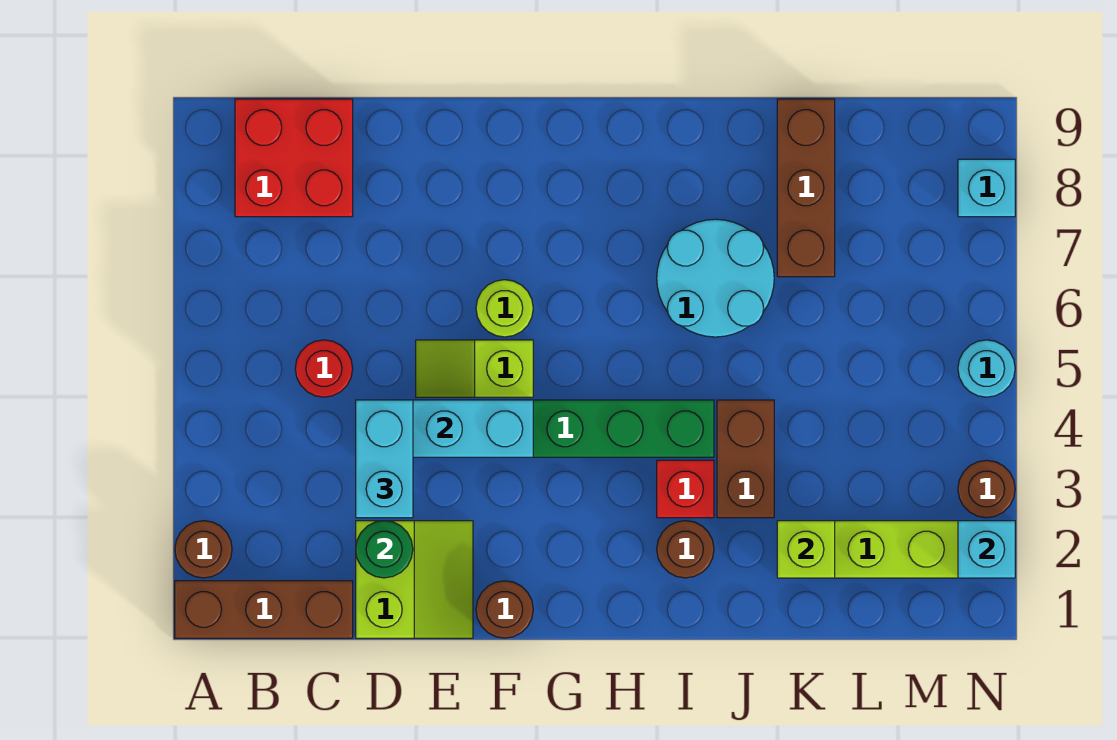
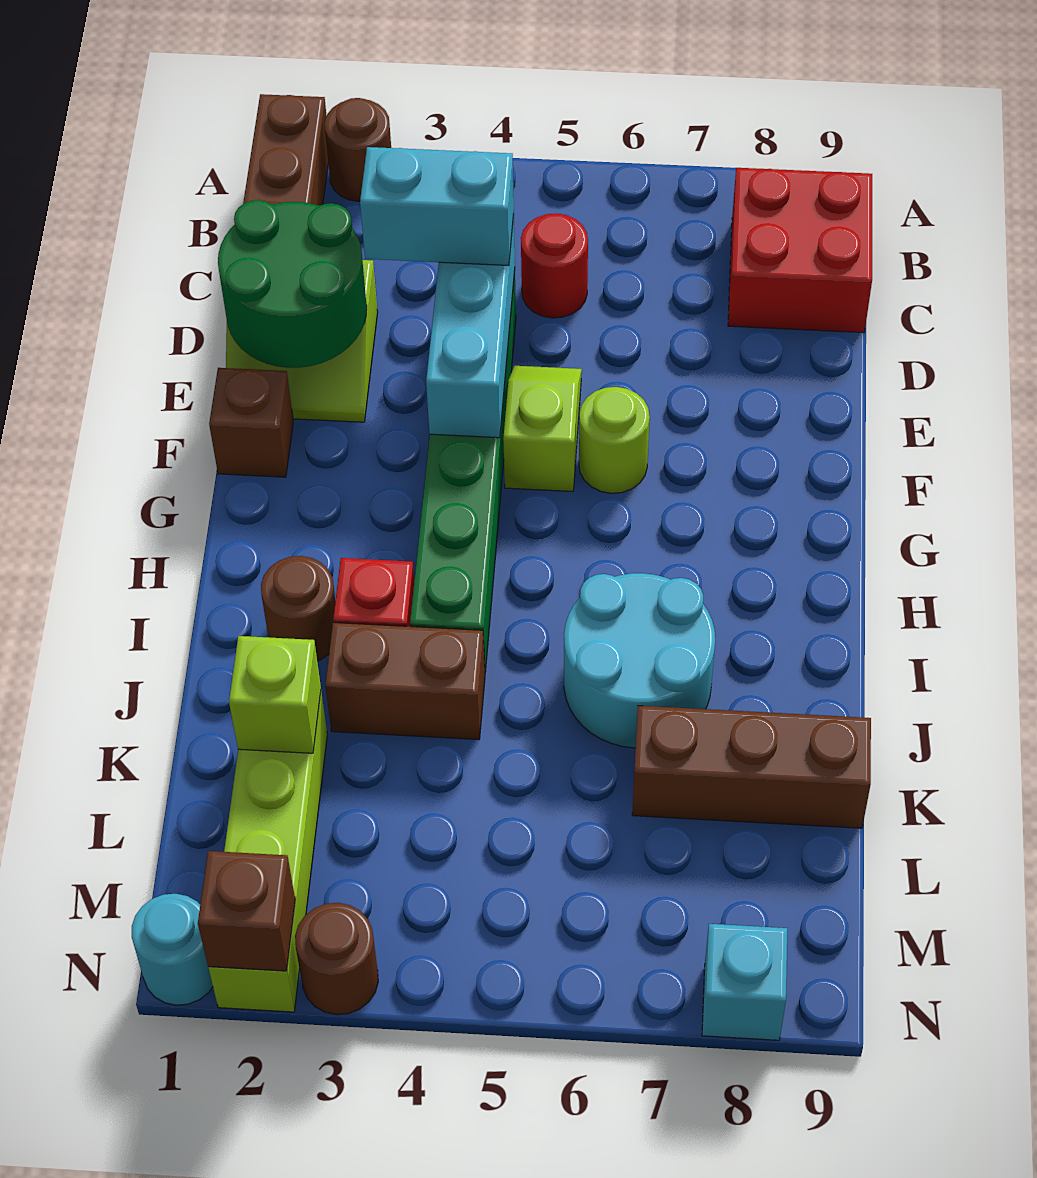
green round brick D2 level 2 -> green round brick D1:E2 level 2
brown round brick F1 level 1 -> brown brick F1 level 1
cyan brick N2 level 2 -> brown brick N2 level 2
cyan round brick N5 level 1 -> cyan round brick N1 level 1

